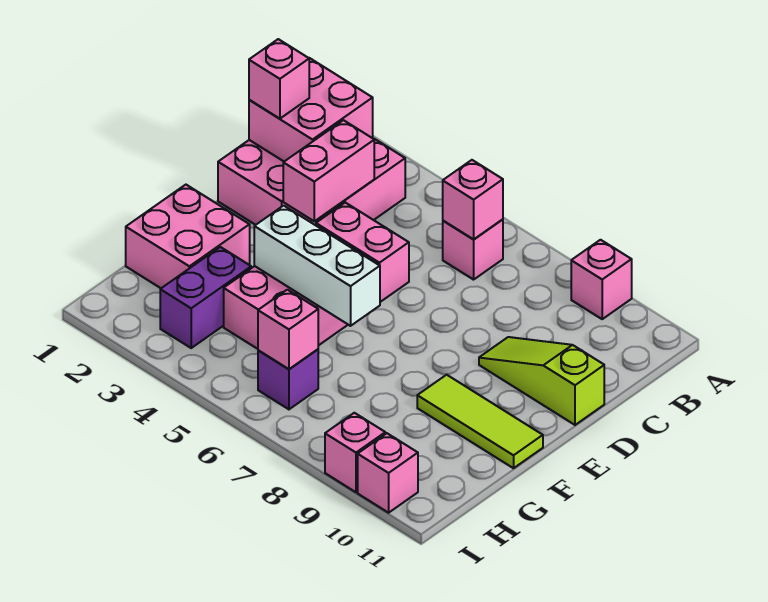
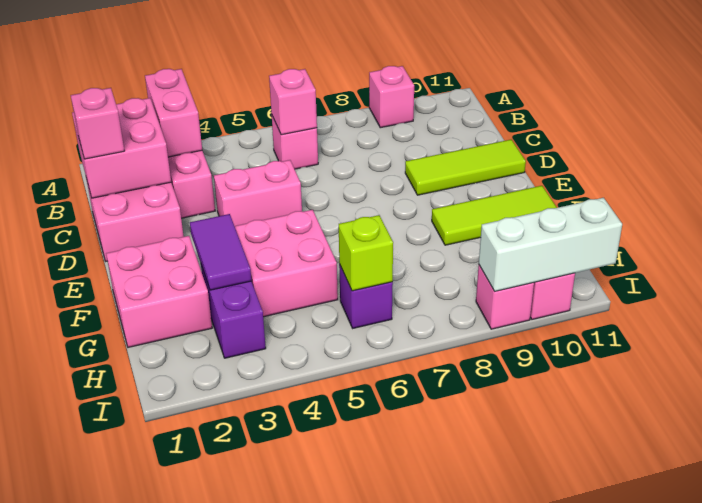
pink brick C3:D3 level 2 -> pink brick A3:B3 level 2
lime slope D9:D11 level 1 top 11 -> lime tile D9:D11 level 1
none -> purple tile F3:G3 level 2
white brick F4:F6 level 2 -> white brick I9:I11 level 2
pink brick H6 level 2 -> lime brick H6 level 2

